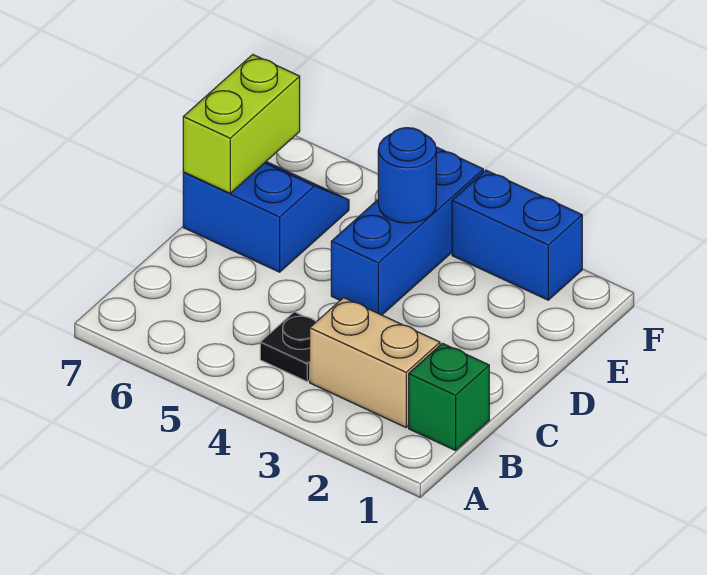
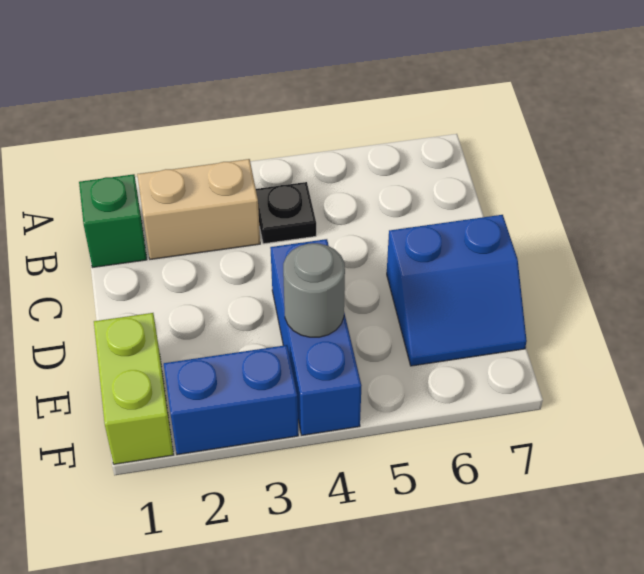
lime brick D7:E7 level 2 -> lime brick E1:F1 level 1
blue round brick E4 level 2 -> grey round brick E4 level 2

